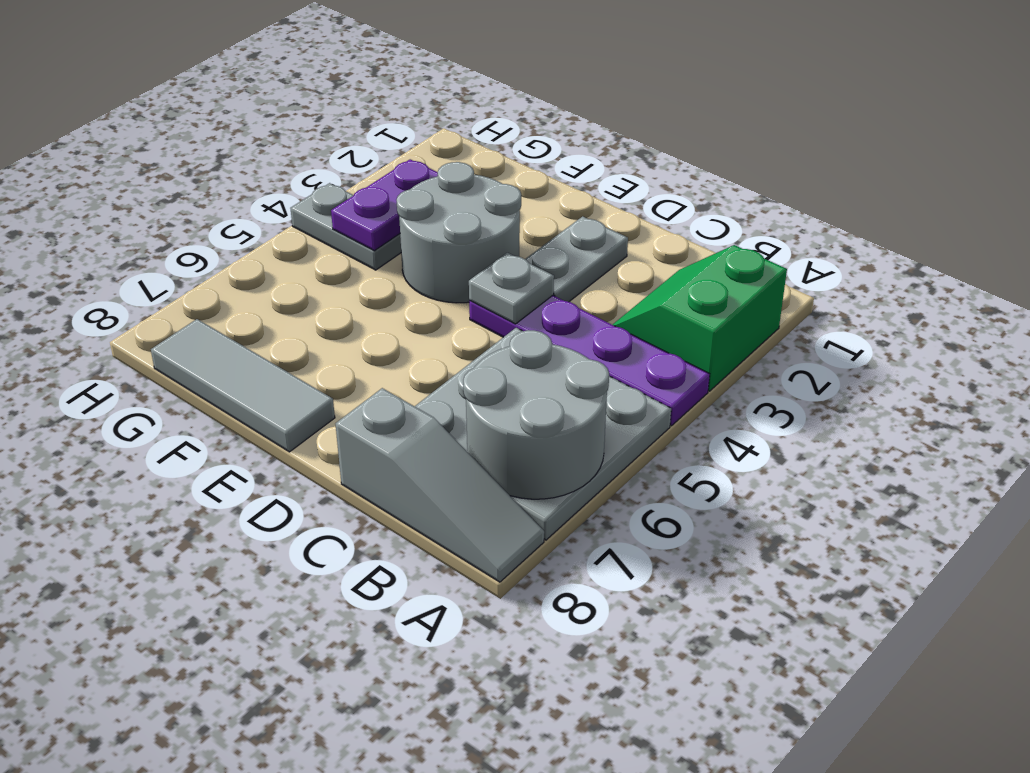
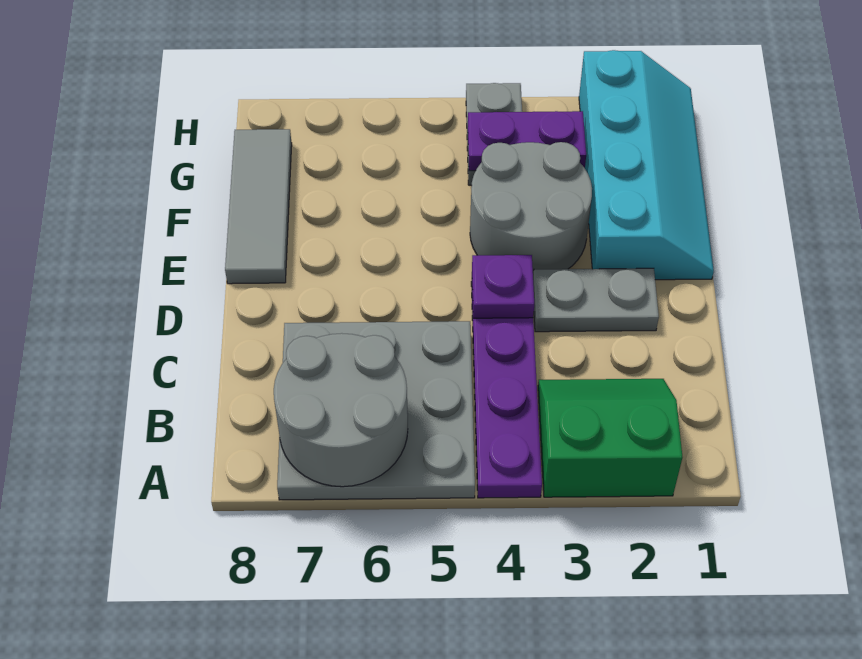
grey slope A8:C8 level 1 top C -> none
grey plate D4 level 2 -> purple plate D4 level 2
none -> cyan slope E1:H2 level 1 top 2

